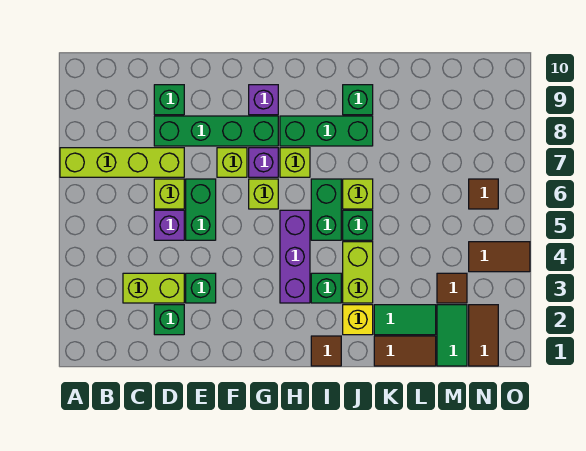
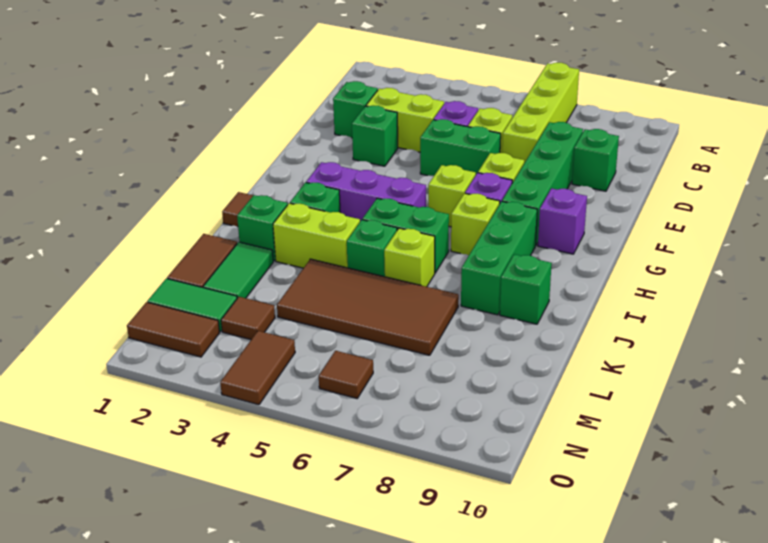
lime brick C3:D3 level 1 -> lime brick D3:D4 level 1
yellow brick J2 level 1 -> green brick J2 level 1
none -> brown tile K4:L7 level 1

